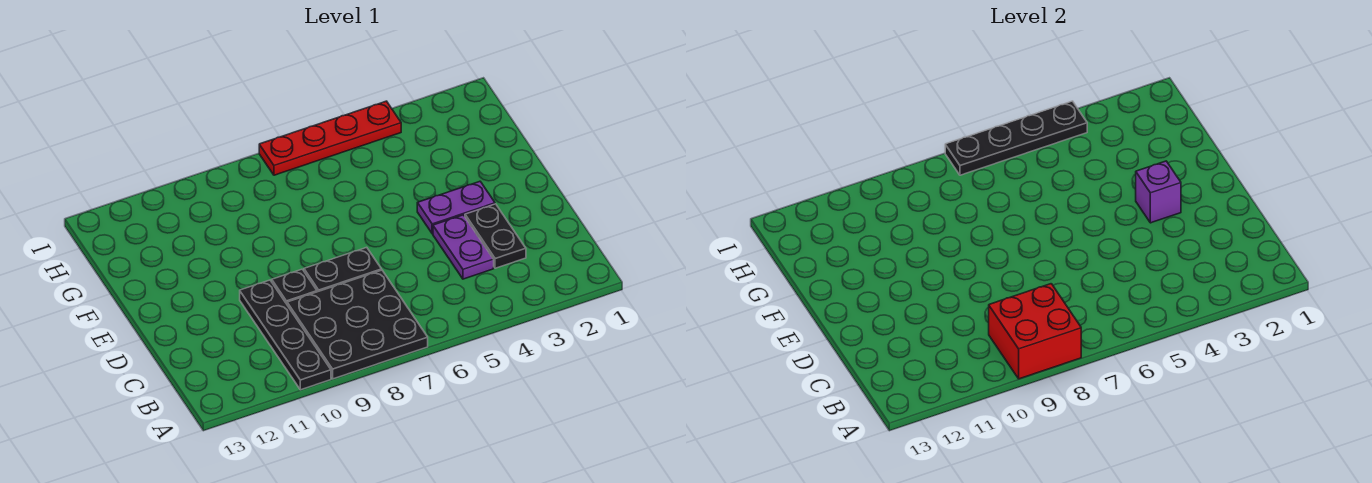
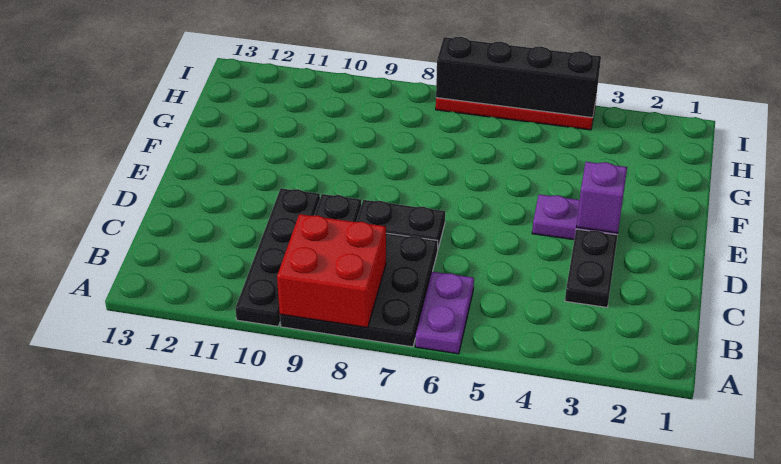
purple plate C4:D4 level 1 -> purple plate A6:B6 level 1
black plate I4:I7 level 2 -> black brick I4:I7 level 2

